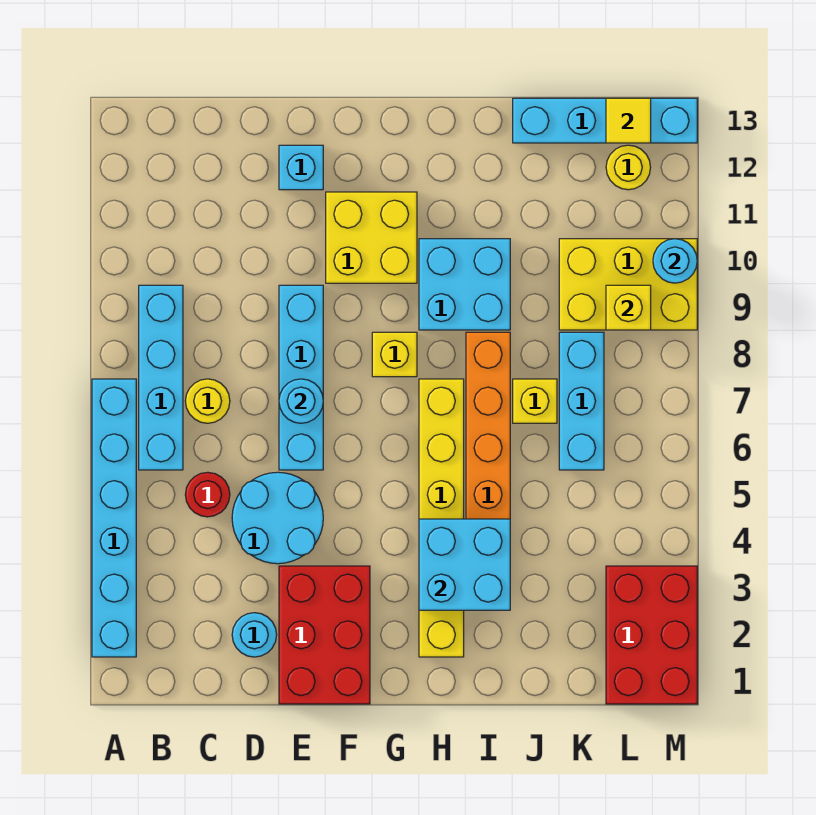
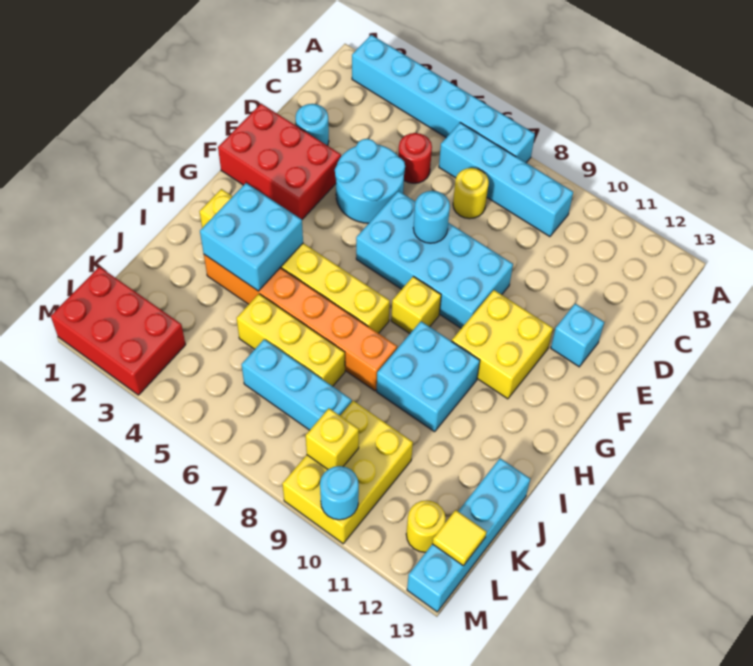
cyan brick E6:E9 level 1 -> cyan brick E6:F9 level 1
yellow brick J7 level 1 -> yellow brick J5:J7 level 1

